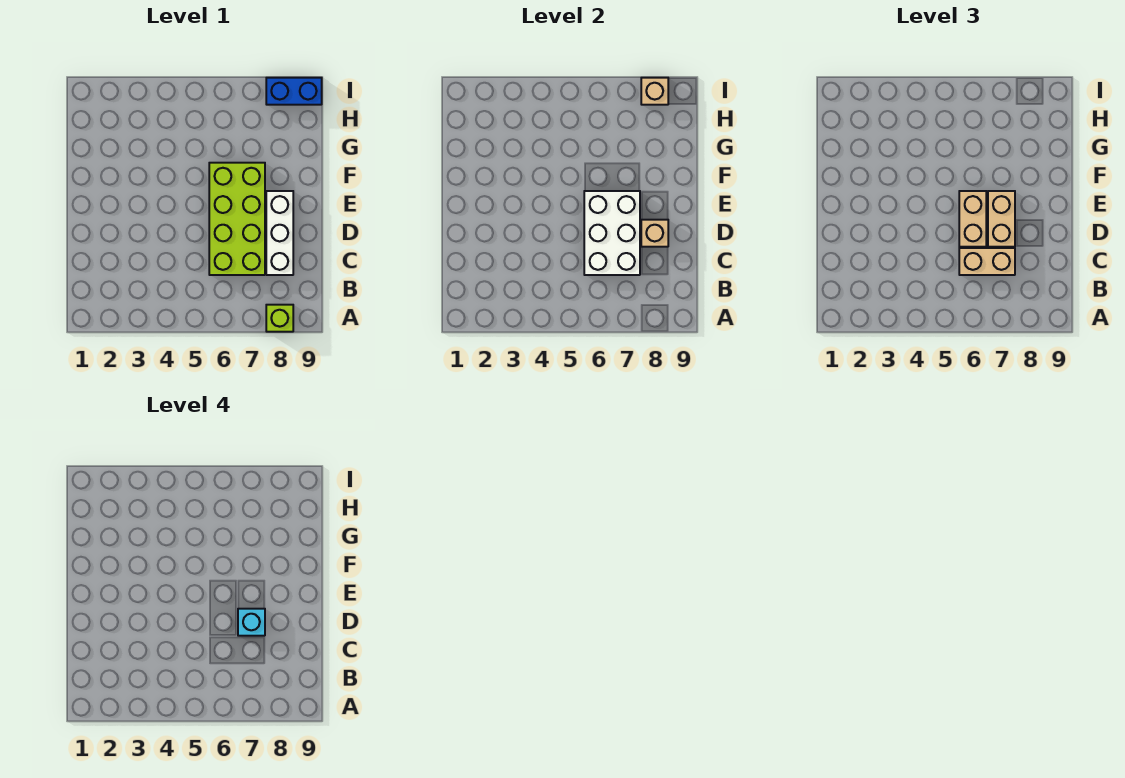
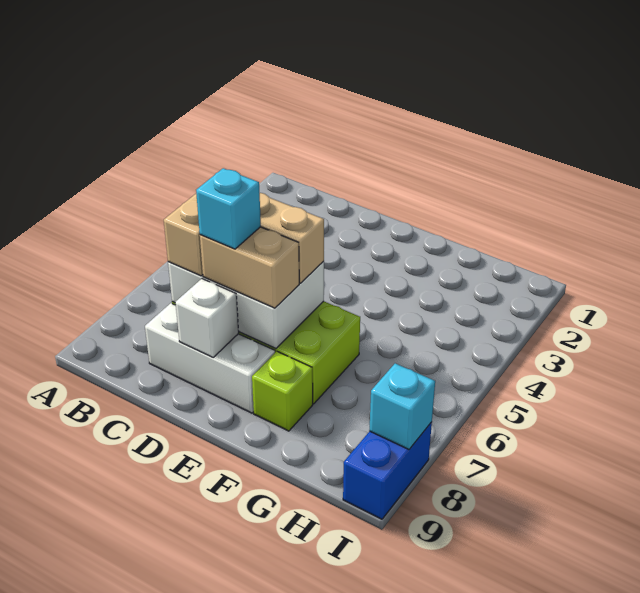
lime brick A8 level 1 -> lime brick F8 level 1
tan brick D8 level 2 -> white brick D8 level 2
tan brick I8 level 2 -> cyan brick I8 level 2

